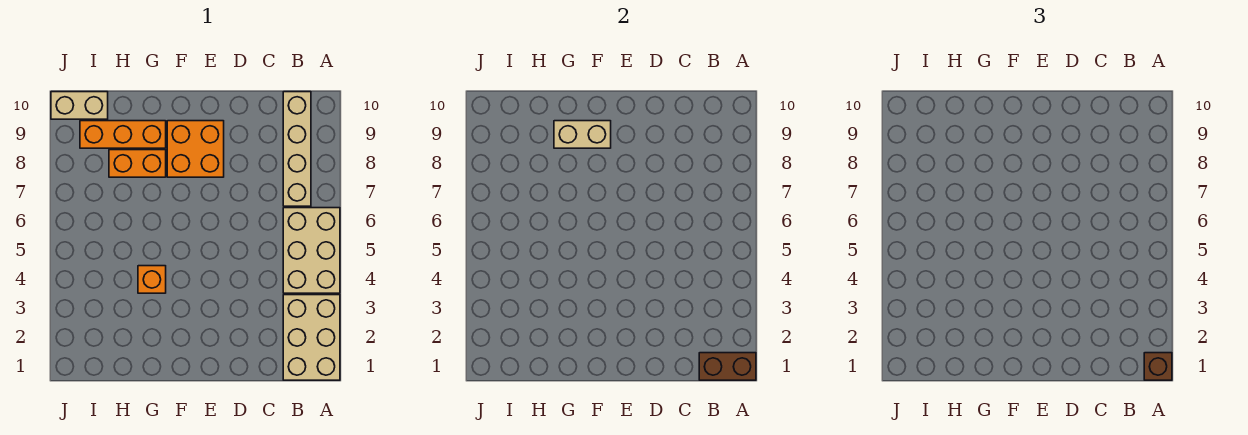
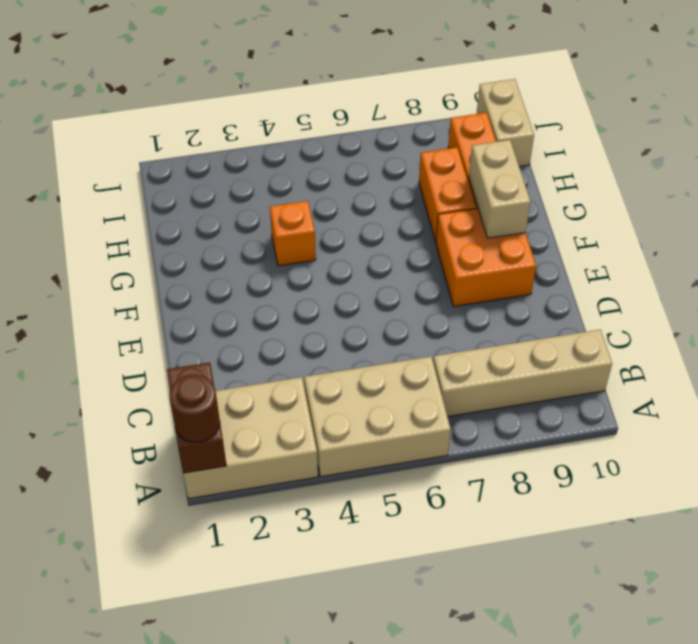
brown brick A1 level 3 -> brown round brick A1 level 3

